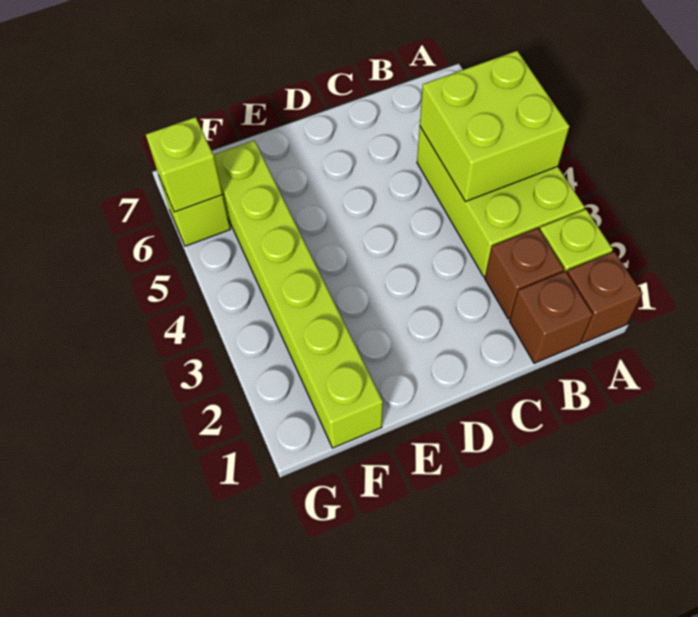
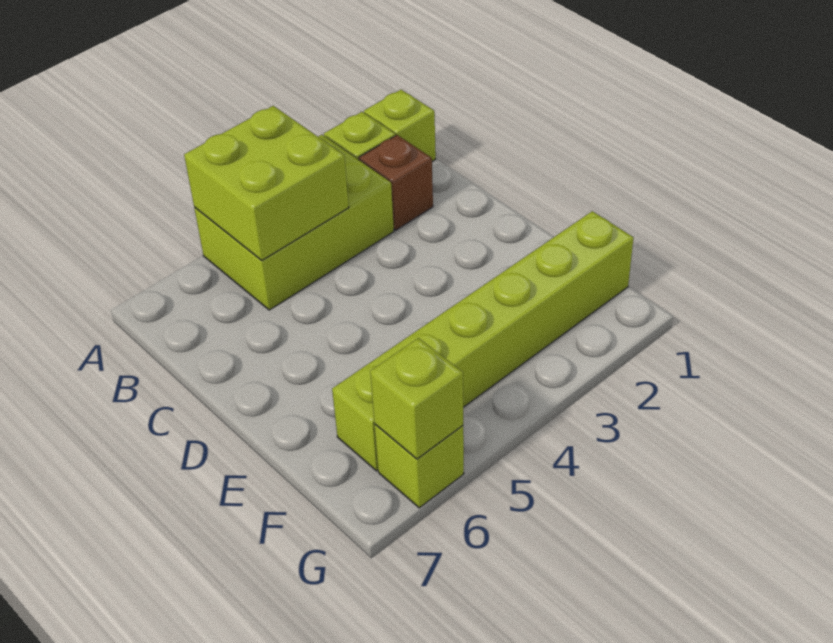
brown brick A1 level 1 -> lime brick A1 level 1
brown brick B1 level 1 -> none

